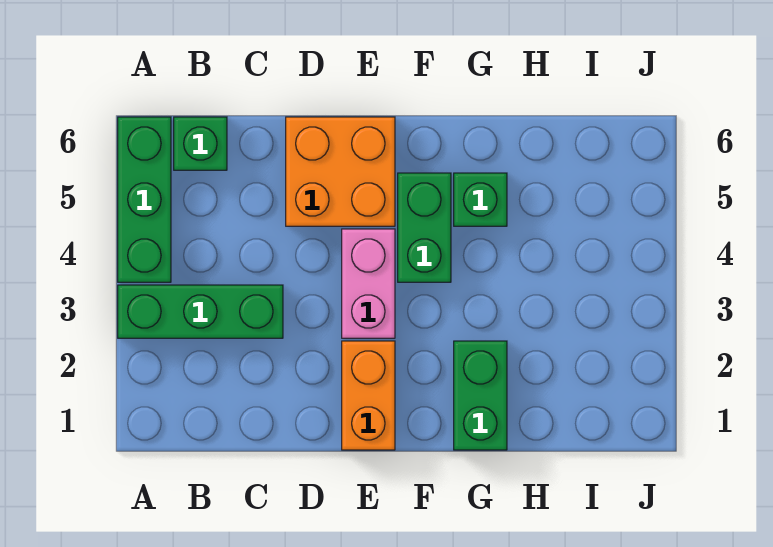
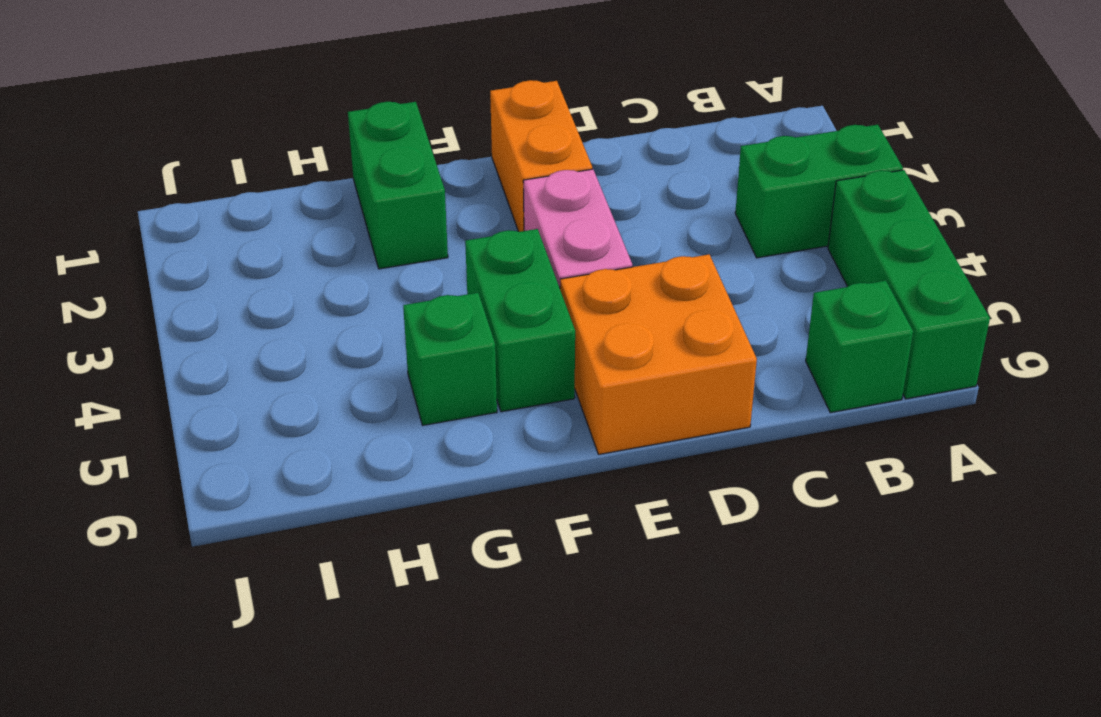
green brick A3:C3 level 1 -> green brick A3:B3 level 1

